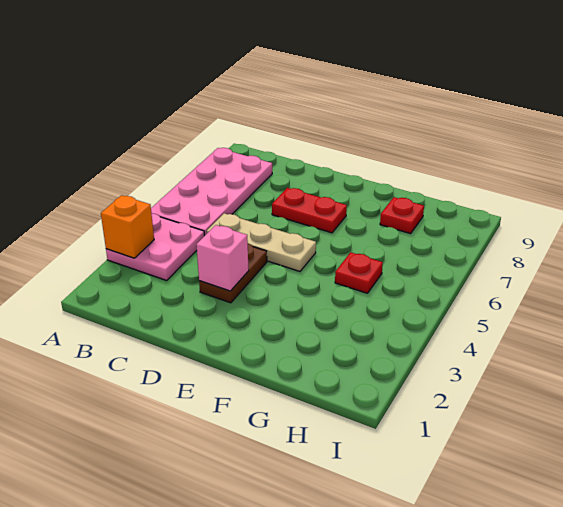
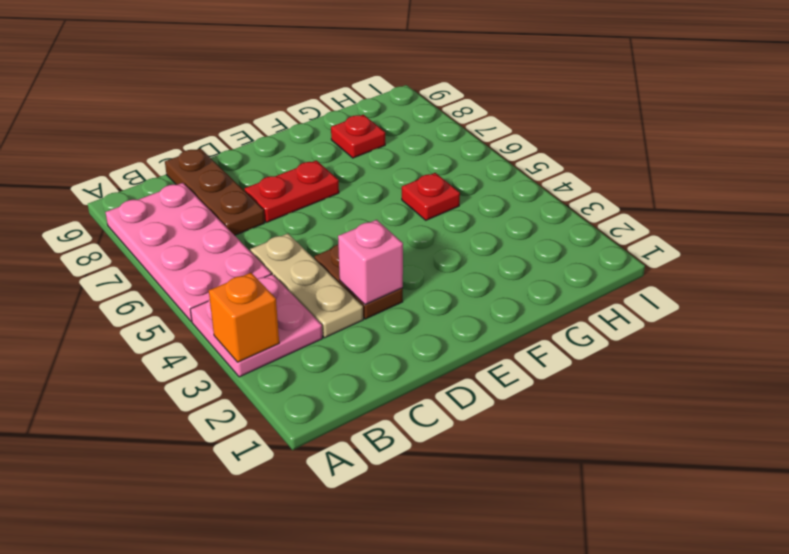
tan plate C5:E5 level 1 -> tan plate C3:C5 level 1
none -> brown plate C7:C9 level 1

